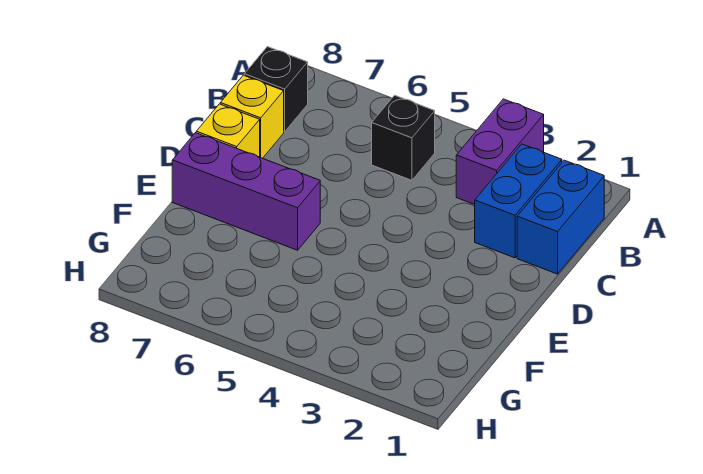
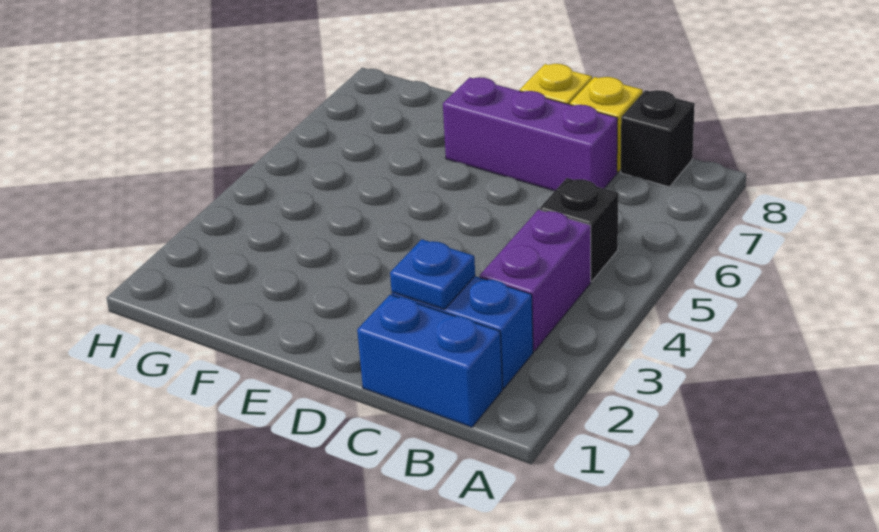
purple brick A3:B3 level 1 -> purple brick B3:B4 level 1
none -> blue plate C2 level 2
purple brick E6:E8 level 1 -> purple brick C7:E7 level 1

